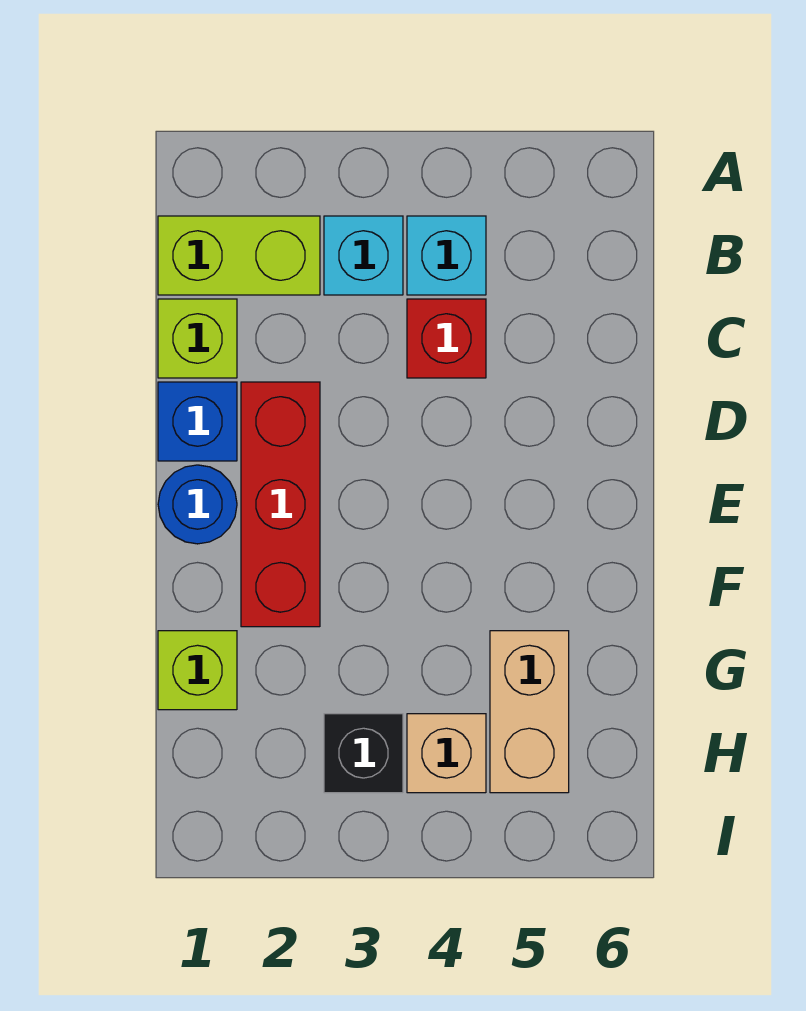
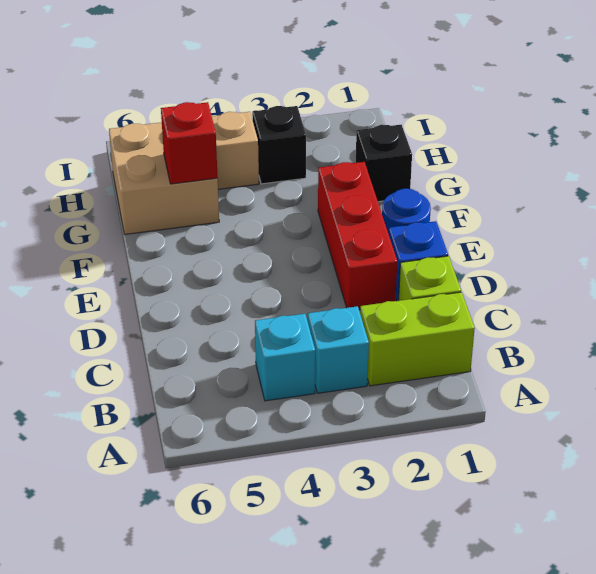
red brick C4 level 1 -> red brick G5 level 2
lime brick G1 level 1 -> black brick G1 level 1
tan brick G5:H5 level 1 -> tan brick G5:H6 level 1

